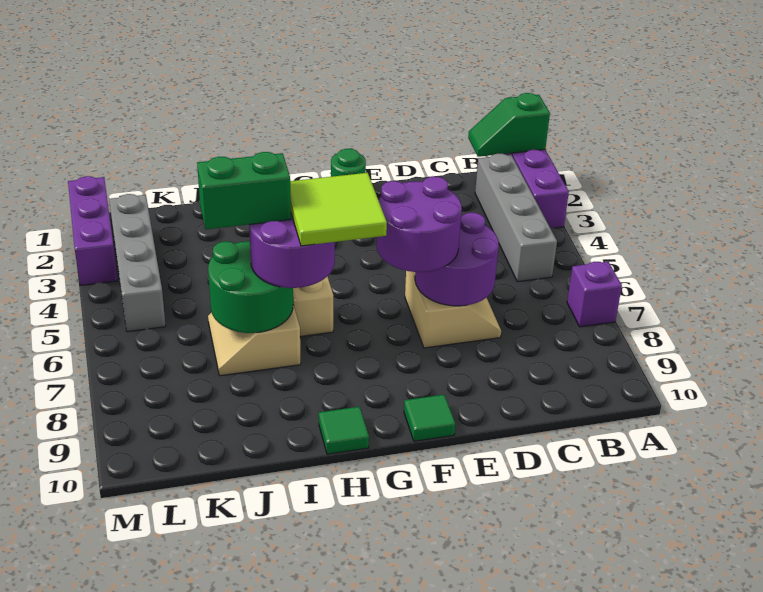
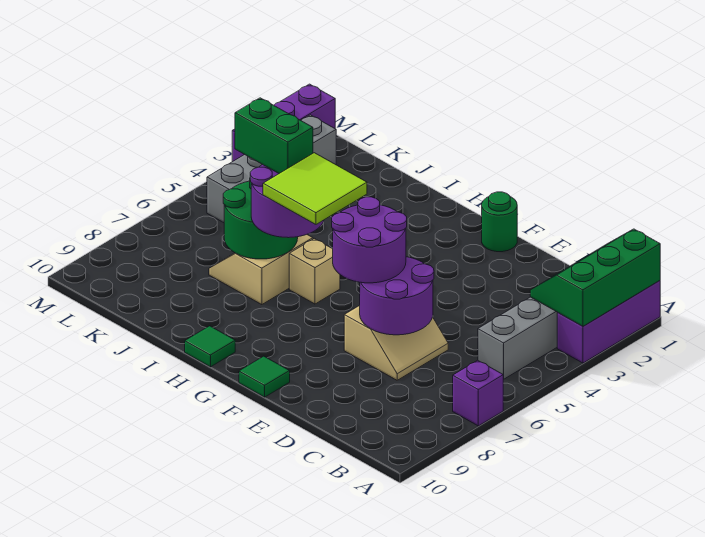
green slope A1:B1 level 2 top A -> green slope A1:B3 level 2 top A

